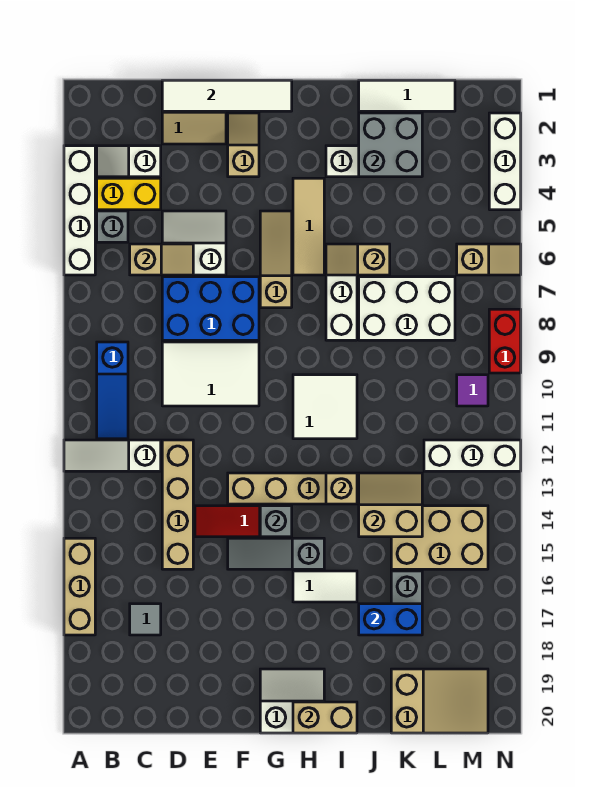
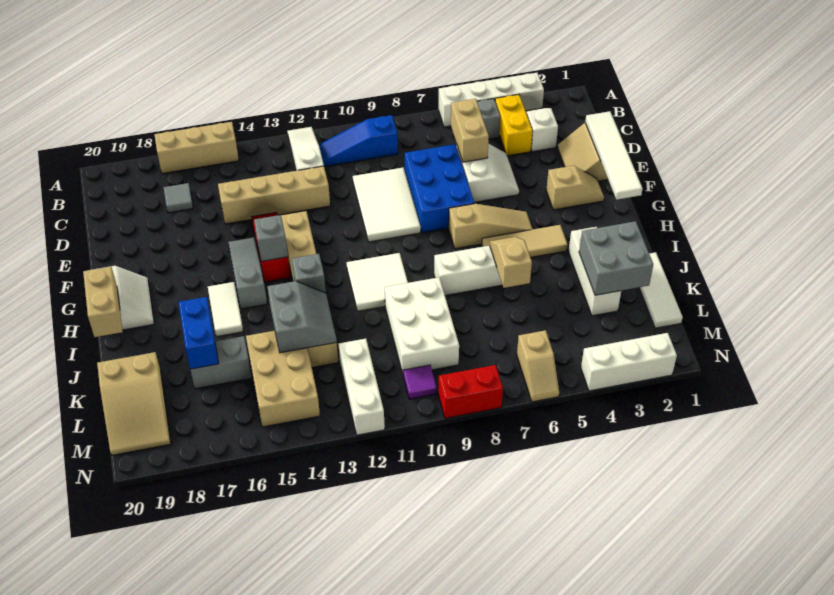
tan slope C6:D6 level 2 top C -> tan brick C6:D6 level 2
tan brick I13 level 2 -> grey brick I13 level 2
white brick J7:L8 level 1 -> white brick J9:L10 level 1
tan slope J13:K14 level 2 top 14 -> grey slope J13:K14 level 2 top 14

